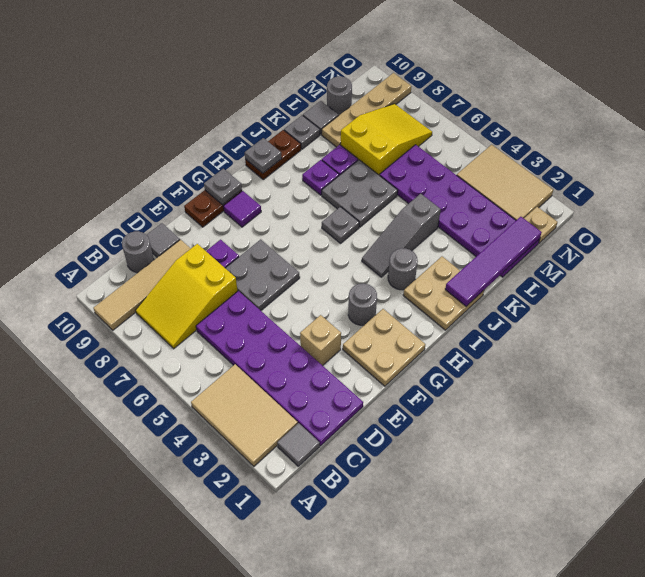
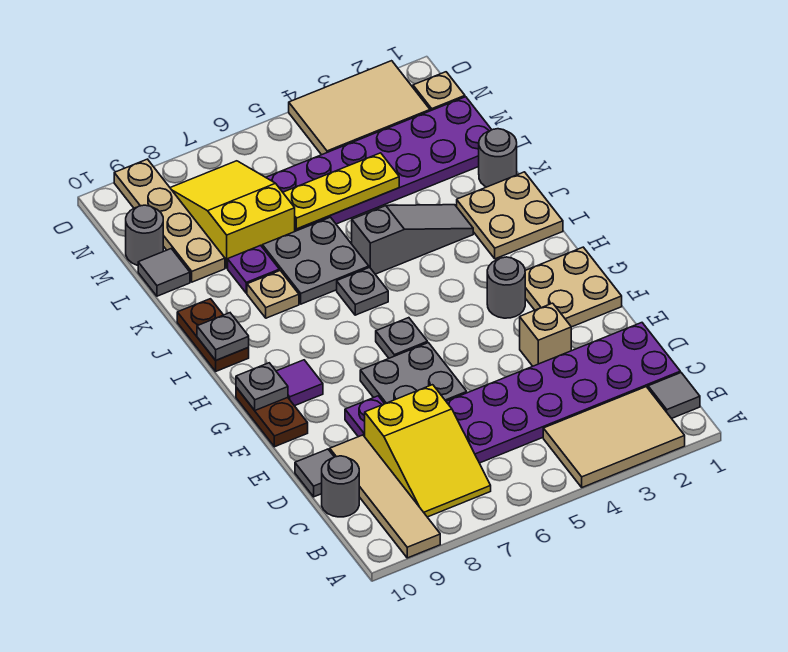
grey round brick I3 level 1 -> grey round brick K1 level 1
grey slope I4:K4 level 1 top K -> grey slope J3:J5 level 1 top 5
purple tile J1:M1 level 2 -> none
purple plate J8 level 1 -> tan plate J8 level 1
grey plate K10 level 1 -> grey plate G6 level 1
none -> yellow plate L4:L6 level 2

